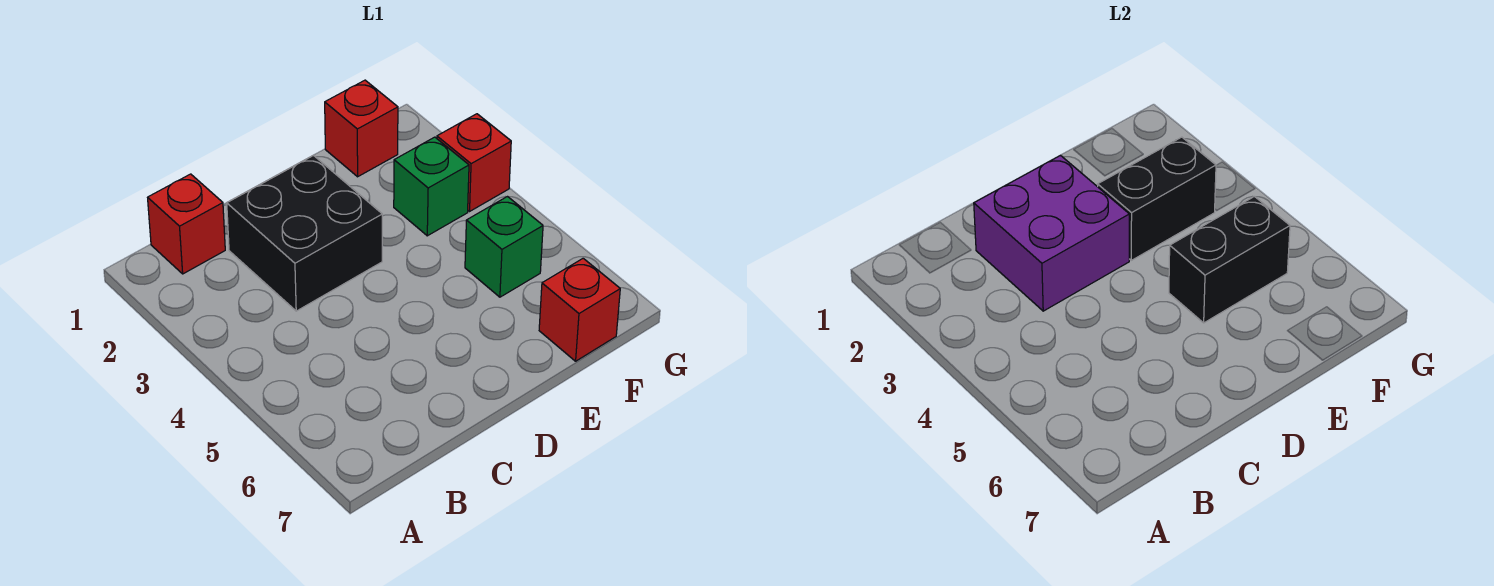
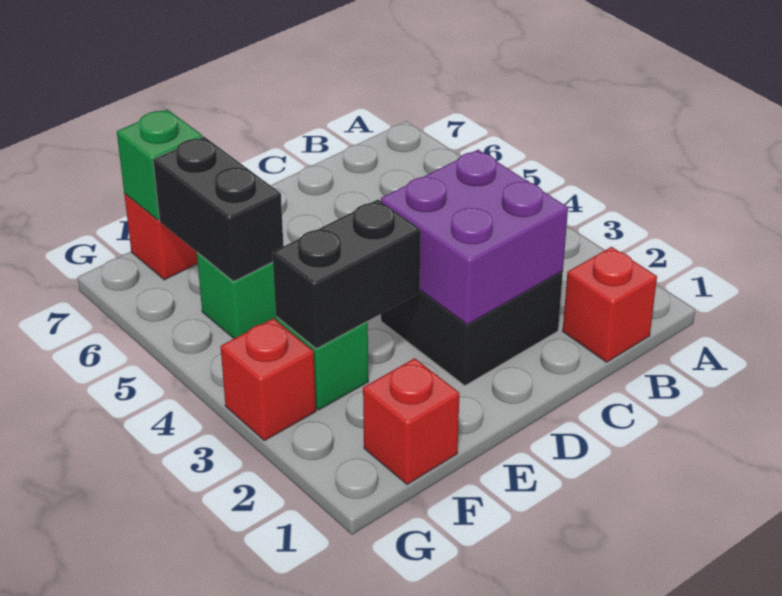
black brick E5:F5 level 2 -> black brick F5:F6 level 2
none -> green brick F7 level 2

